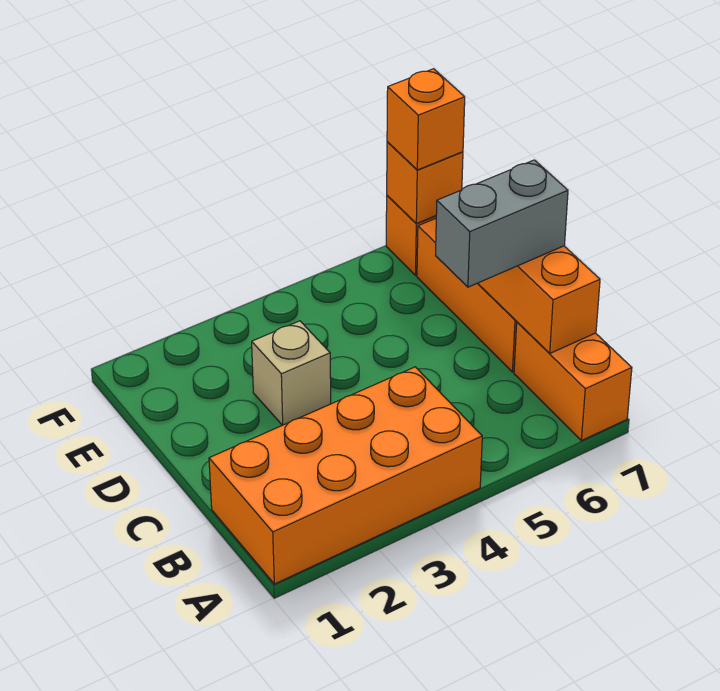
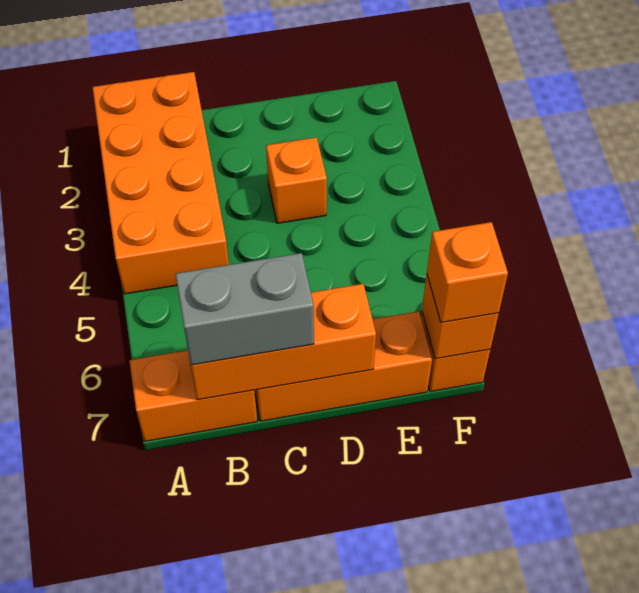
grey brick C6:C7 level 3 -> grey brick B7:C7 level 3
tan brick D3 level 1 -> orange brick D3 level 1

